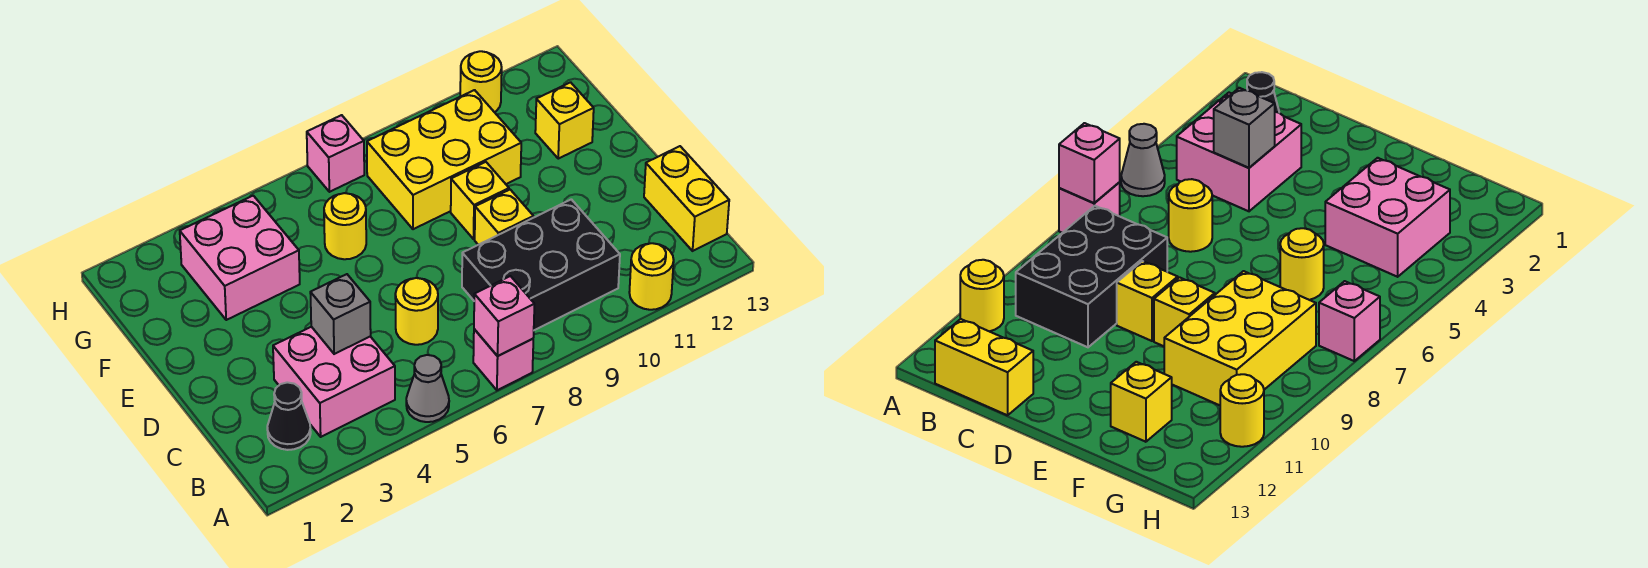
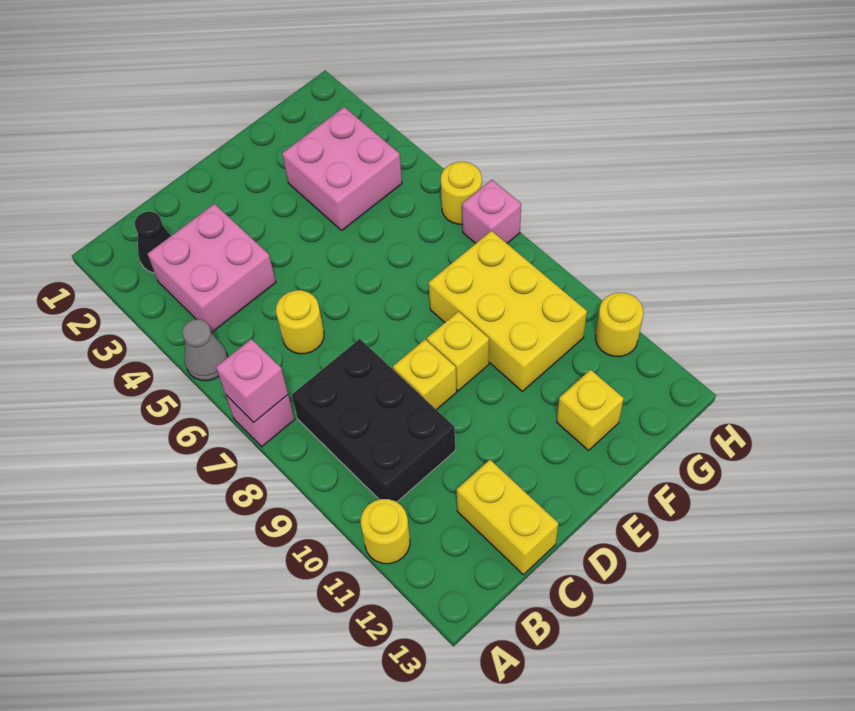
yellow brick B13:C13 level 1 -> yellow brick C12:C13 level 1
grey brick C4 level 2 -> none
yellow round brick F6 level 1 -> yellow round brick H6 level 1

